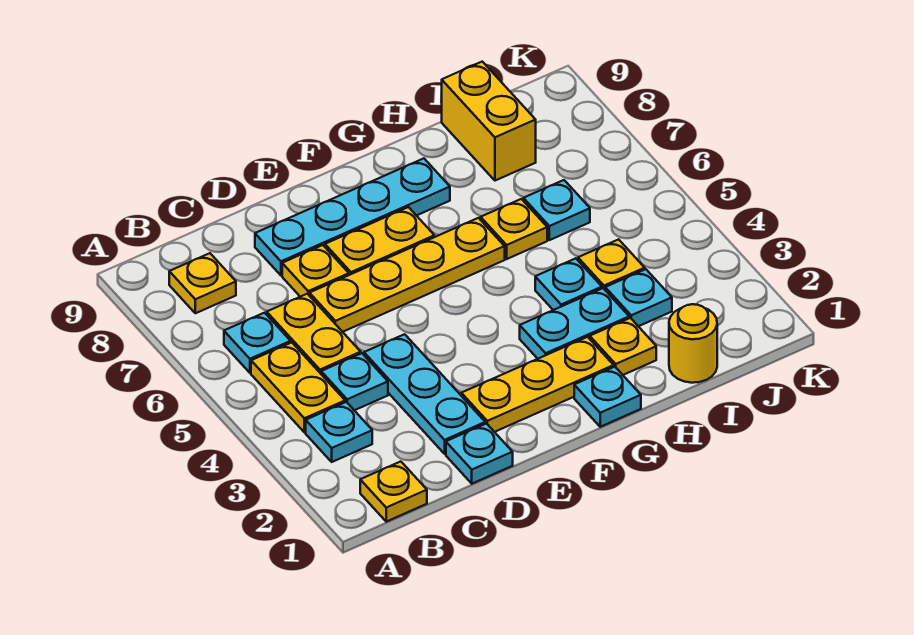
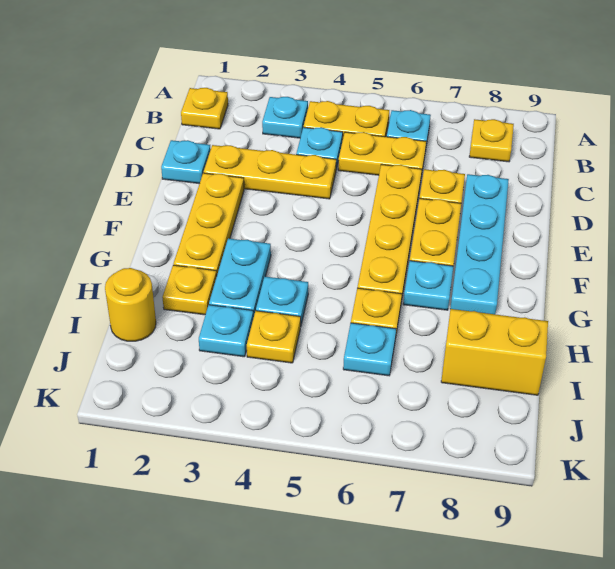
cyan plate D2:D4 level 1 -> yellow plate D2:D4 level 1
cyan plate G1 level 1 -> cyan plate G7 level 1

